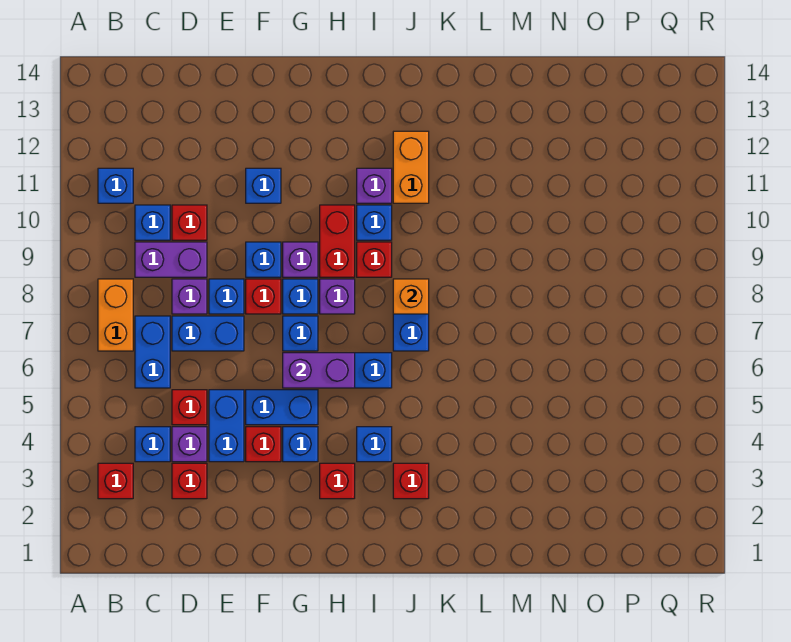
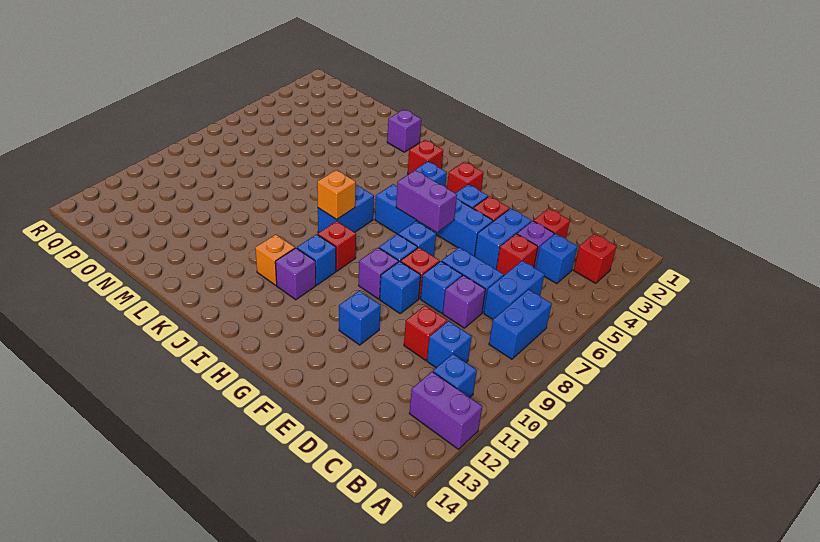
orange brick B7:B8 level 1 -> blue brick B7:B8 level 1
purple brick C9:D9 level 1 -> purple brick A12:B12 level 1
purple brick H8 level 1 -> purple brick L2 level 1
red brick H9:H10 level 1 -> none
orange brick J11:J12 level 1 -> orange brick J11 level 1

